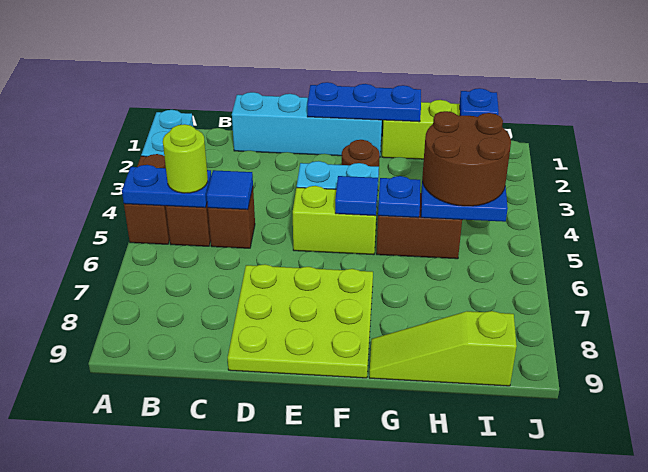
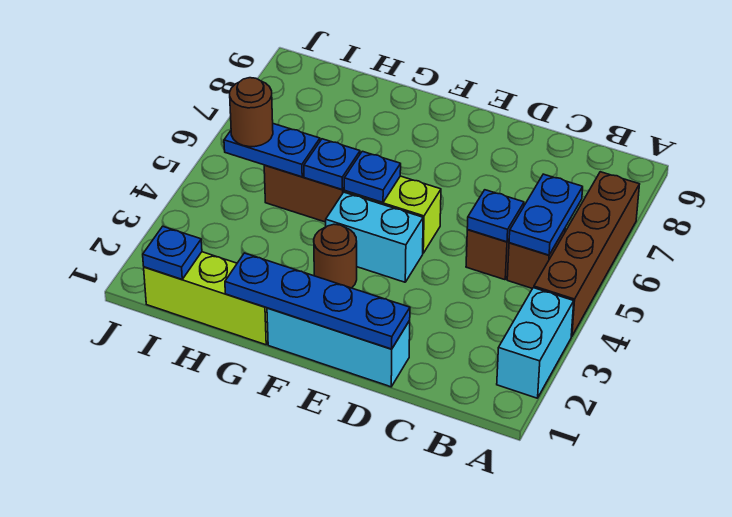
brown brick A4:A5 level 1 -> brown brick A4:A7 level 1
blue plate A5:B5 level 2 -> blue plate B5:B6 level 2
lime round brick B5 level 3 -> none
cyan brick C1:F1 level 1 -> cyan brick D1:F1 level 1
blue tile C5 level 2 -> blue plate C5 level 2
lime plate D7:F9 level 1 -> none
blue plate E1:G1 level 2 -> blue plate D1:G1 level 2
blue tile F5 level 2 -> blue plate F5 level 2
lime slope G9:I9 level 1 top I -> none
brown round brick H4:I5 level 3 -> brown round brick I5 level 3

